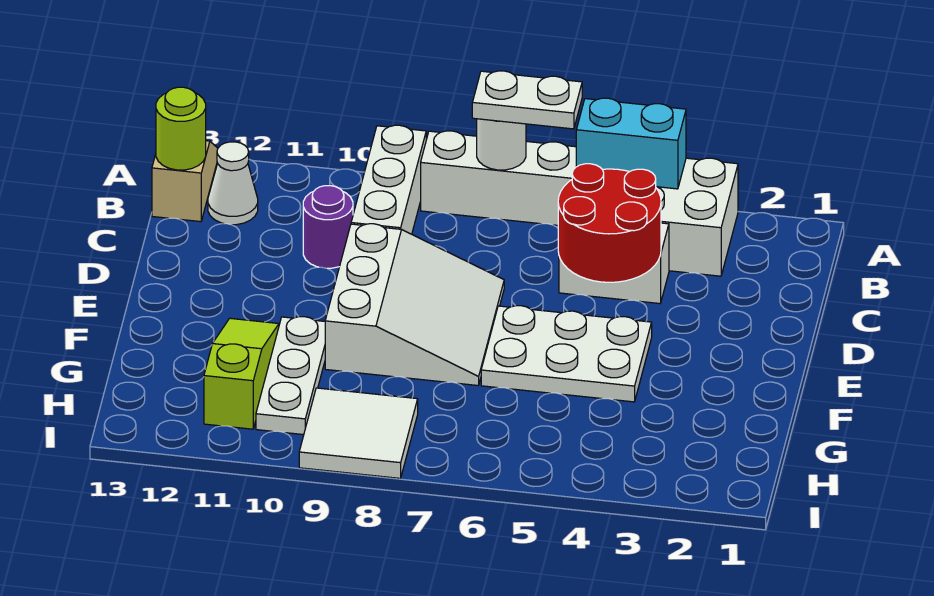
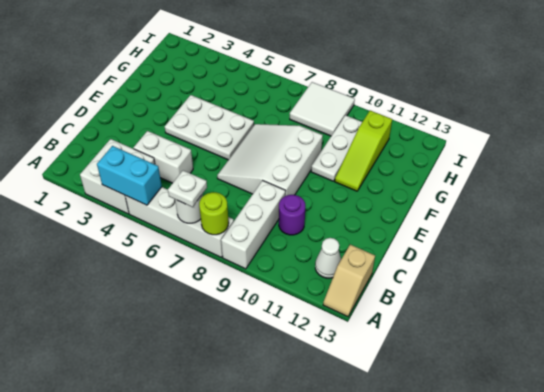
white plate A6:A7 level 3 -> white plate A7 level 3
lime round brick B13 level 2 -> lime round brick A8 level 2
red round brick C4:D5 level 2 -> none

